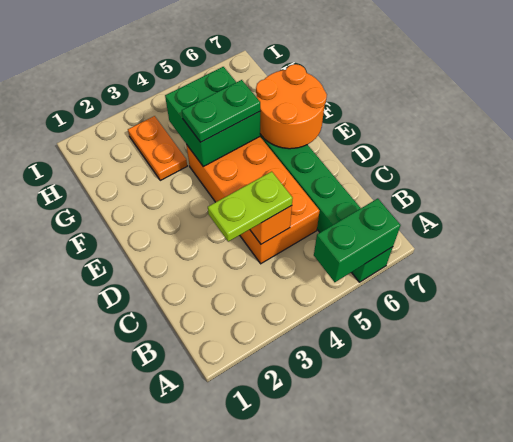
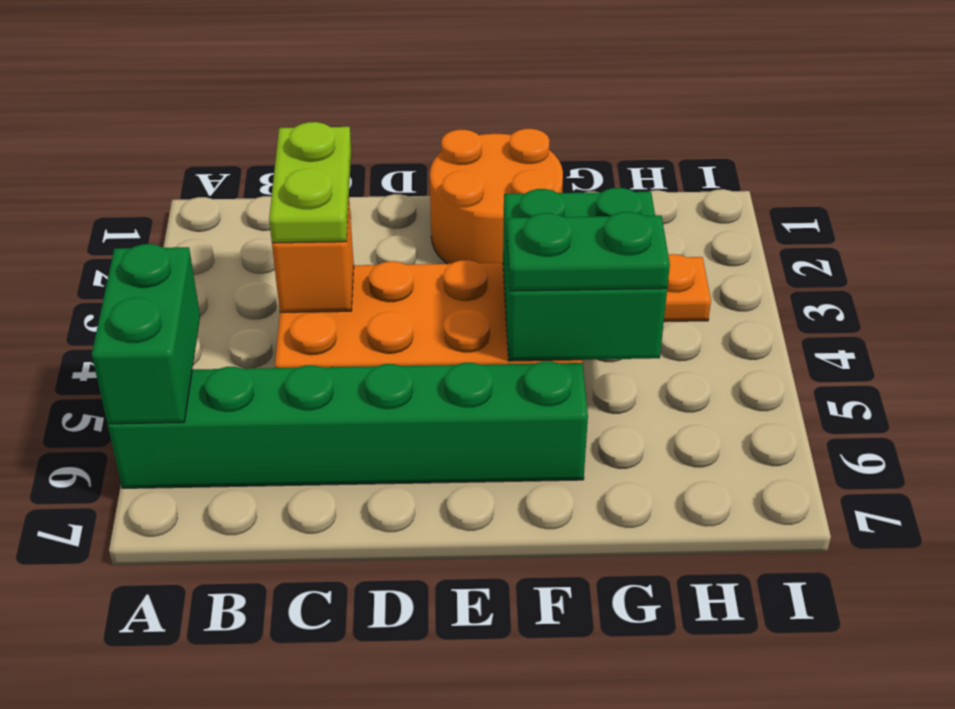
orange round brick E6:F7 level 2 -> orange round brick E1:F2 level 1
green plate F4:F5 level 3 -> green plate F5:G5 level 3

